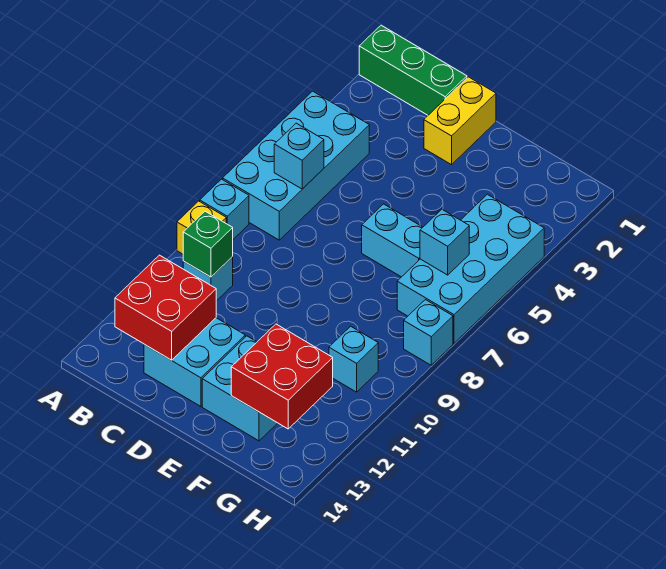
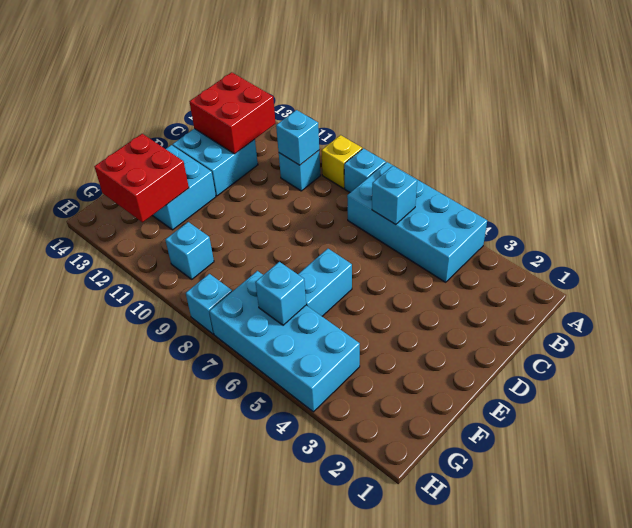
green brick A1:C1 level 1 -> none
green brick B10 level 2 -> cyan brick B10 level 2
yellow brick D1:D2 level 1 -> none

